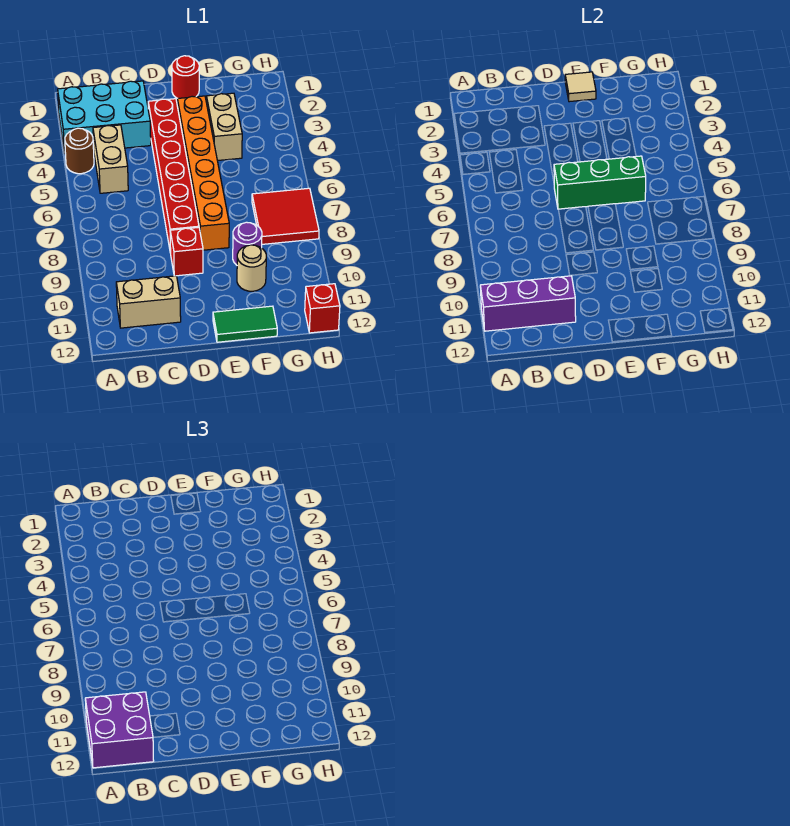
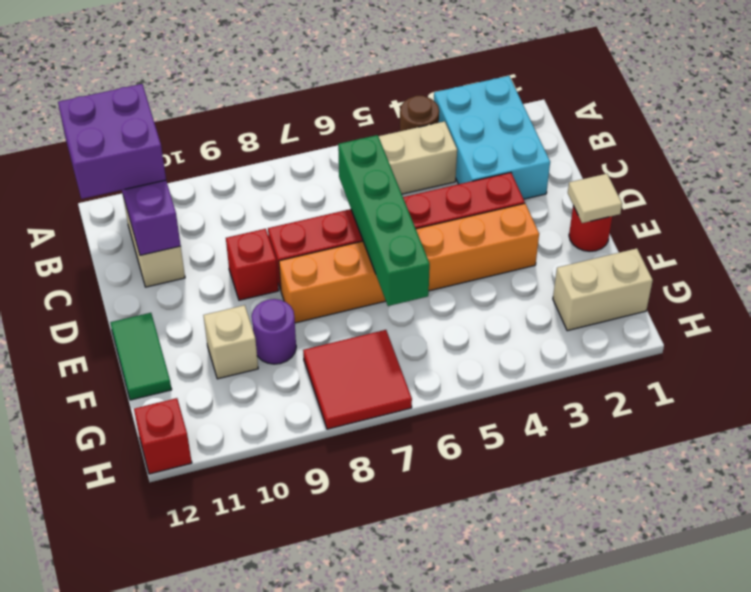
green brick D6:F6 level 2 -> green brick C6:F6 level 2
tan brick F3:F4 level 1 -> tan brick G1:G2 level 1
tan round brick F10 level 1 -> tan brick F10 level 1

